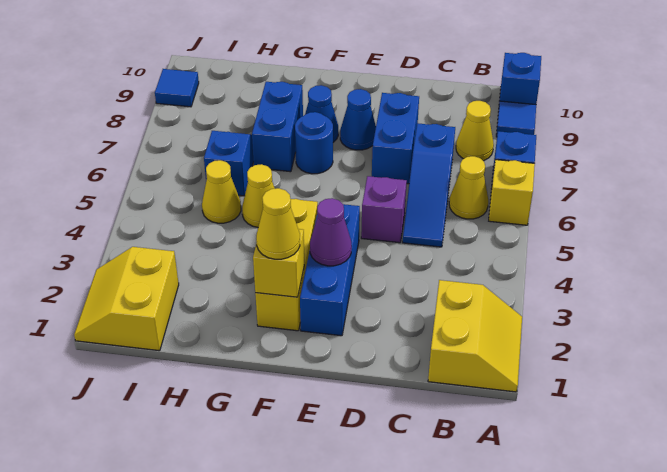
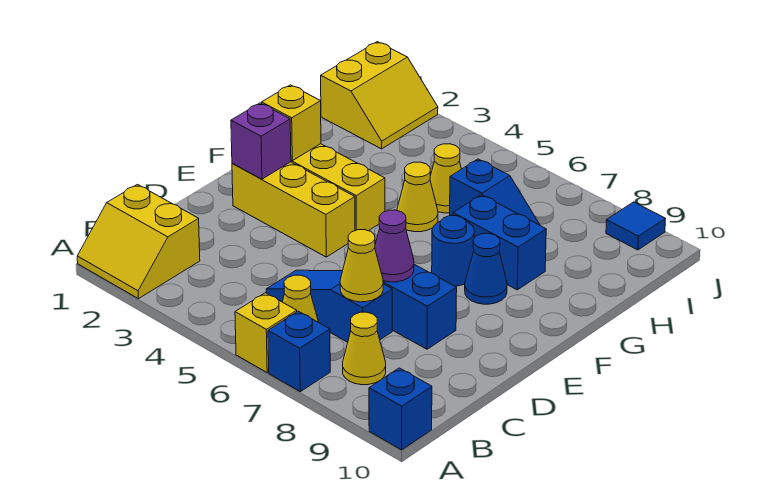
blue tile A9 level 1 -> none
purple brick D5 level 1 -> purple brick E2 level 2
blue brick E2:E4 level 1 -> yellow brick E2:E4 level 1
purple cone E3 level 2 -> purple cone D7 level 2
blue cone E8 level 1 -> none
yellow cone F2 level 3 -> yellow cone C7 level 2
yellow slope I1:J2 level 1 top I -> yellow slope I1:J2 level 1 top 1

